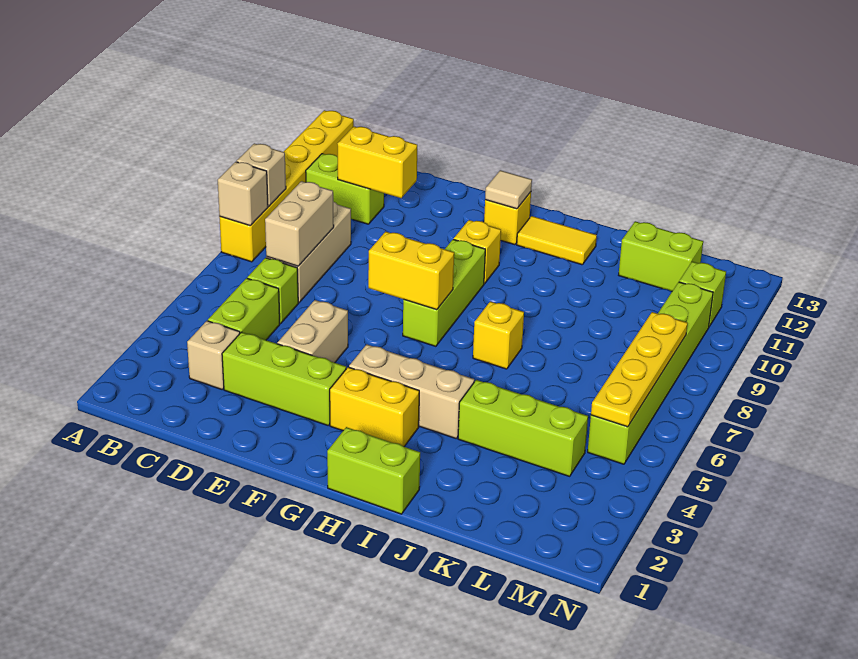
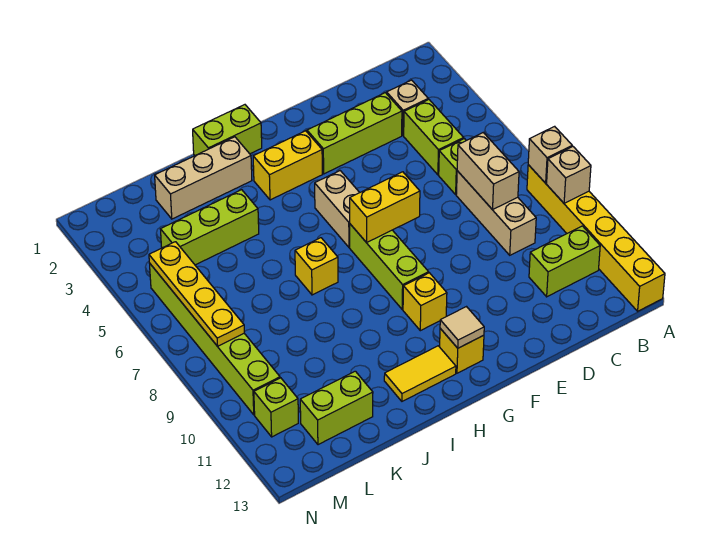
yellow brick C11:D11 level 2 -> none
tan brick E4:E5 level 1 -> tan brick G5:G6 level 1
tan brick G4:I4 level 1 -> tan brick I2:K2 level 1

